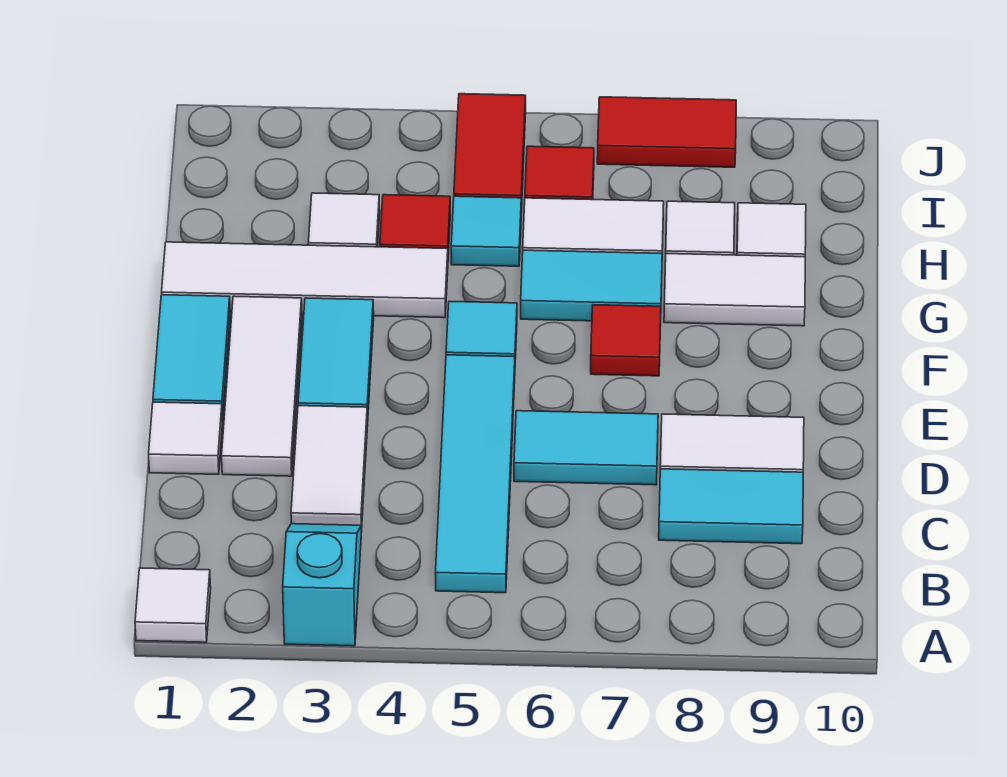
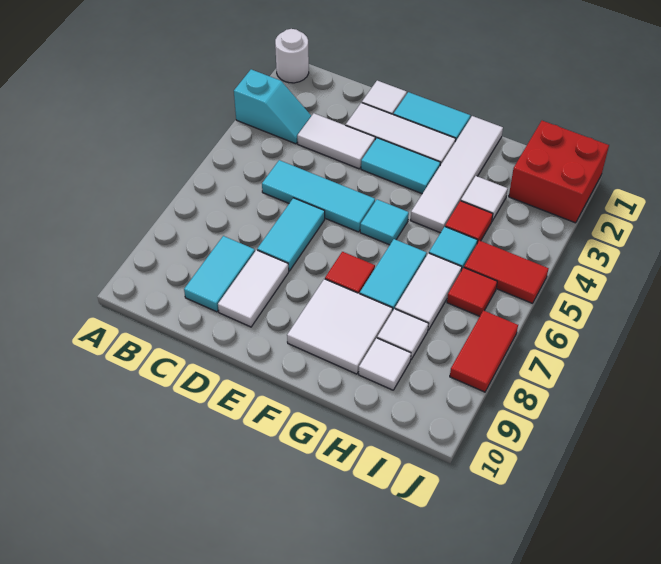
white tile A1 level 1 -> white round brick A1 level 1
cyan tile B5:E5 level 1 -> cyan tile C5:E5 level 1
white tile G8:G9 level 1 -> white tile F8:G9 level 1
none -> red brick I1:J2 level 1

